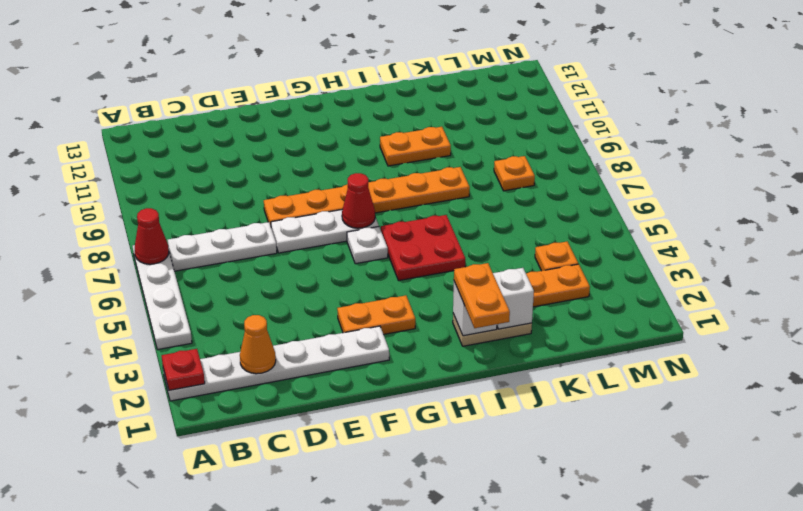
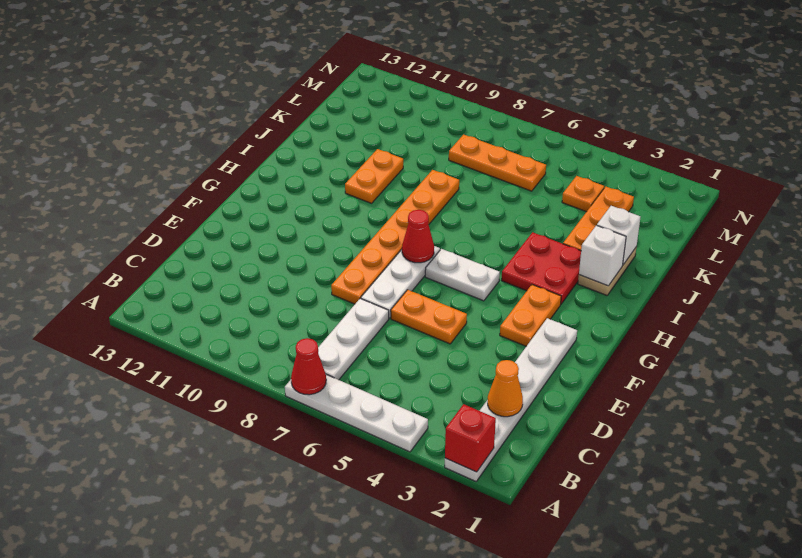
red plate A2 level 2 -> red brick A2 level 2
white plate G6 level 1 -> white plate G5:G6 level 1
red plate H5:I6 level 1 -> red plate H3:I4 level 1
orange plate I1:I2 level 3 -> orange plate E5:E6 level 1
orange plate L8 level 1 -> orange plate L6:L8 level 1

